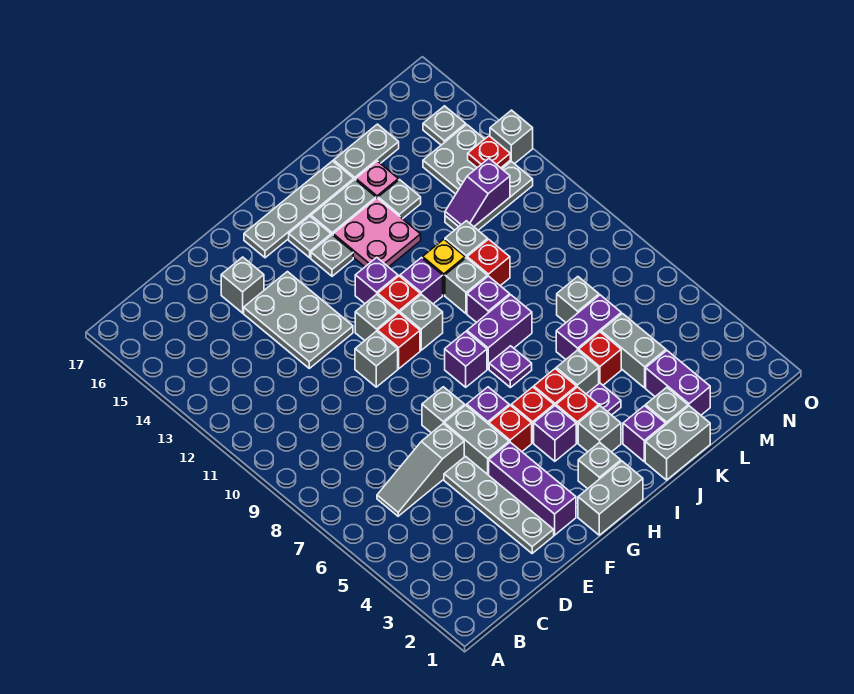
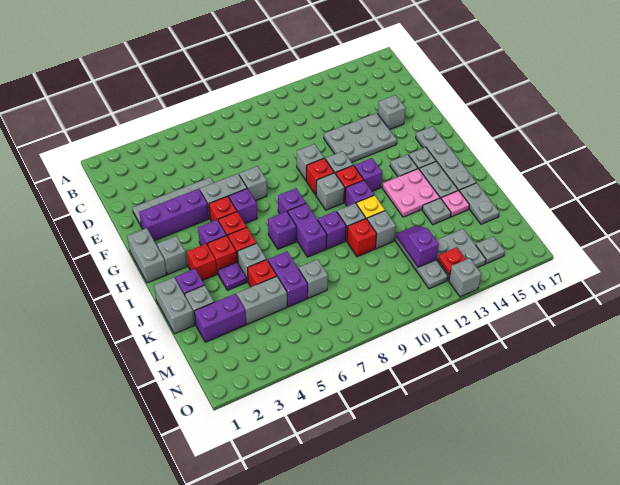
grey slope C6:E6 level 1 top E -> none
grey brick I3 level 1 -> red brick I3 level 1
purple plate I7 level 1 -> purple brick I7 level 1

